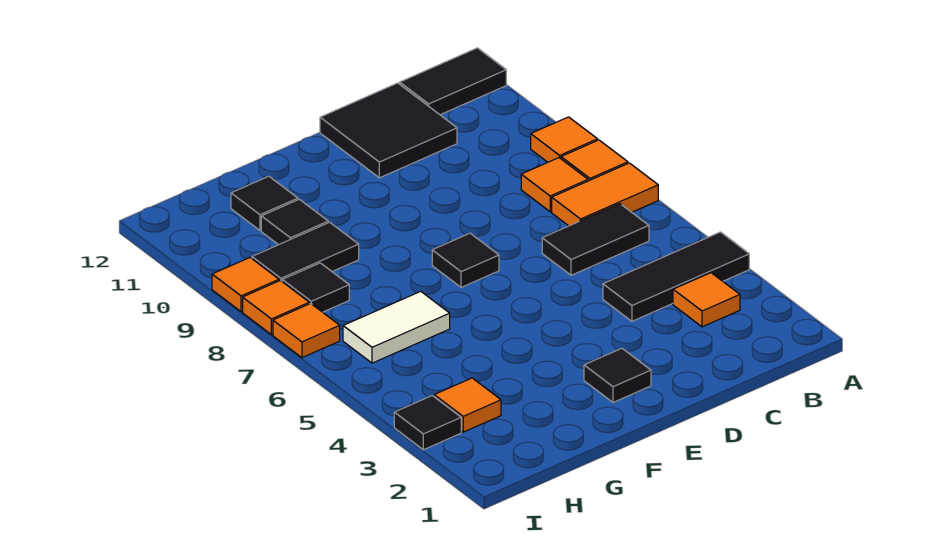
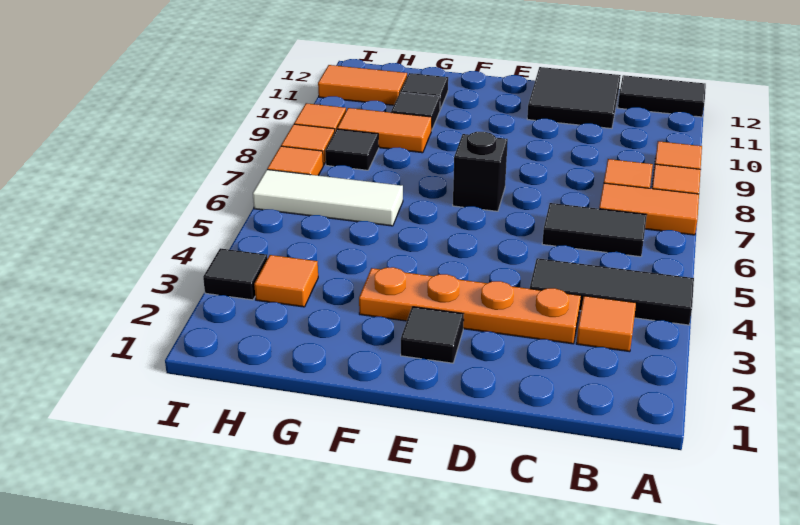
none -> orange plate C3:F3 level 1
black tile E7 level 1 -> black brick E7 level 1
white tile G6:H6 level 1 -> white tile G6:I6 level 1
black tile G9:H9 level 1 -> orange tile G9:H9 level 1
none -> orange tile H11:I11 level 1

